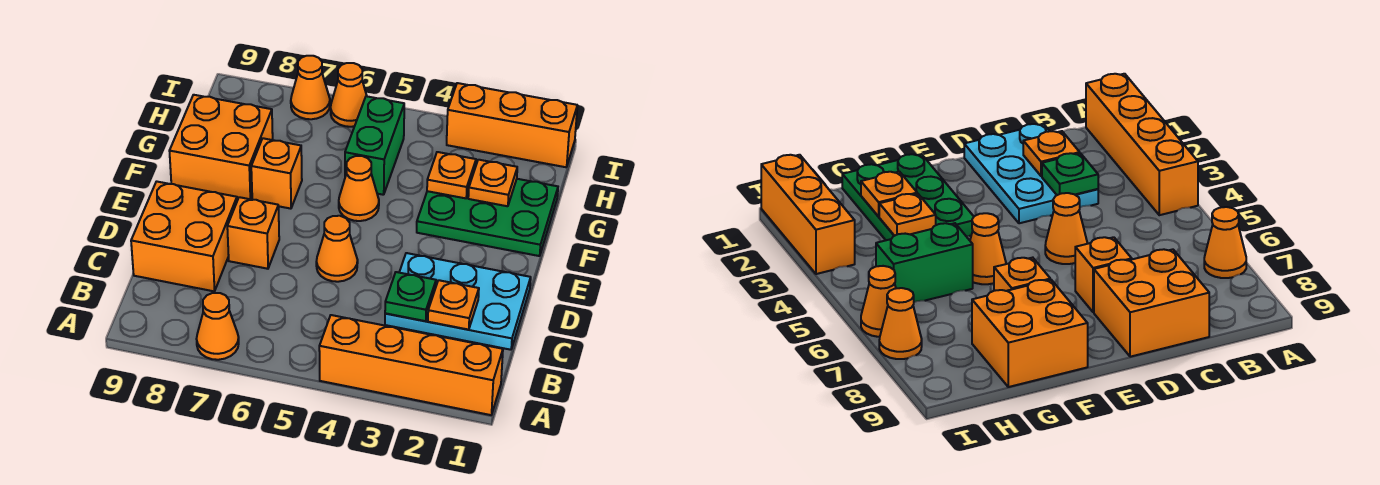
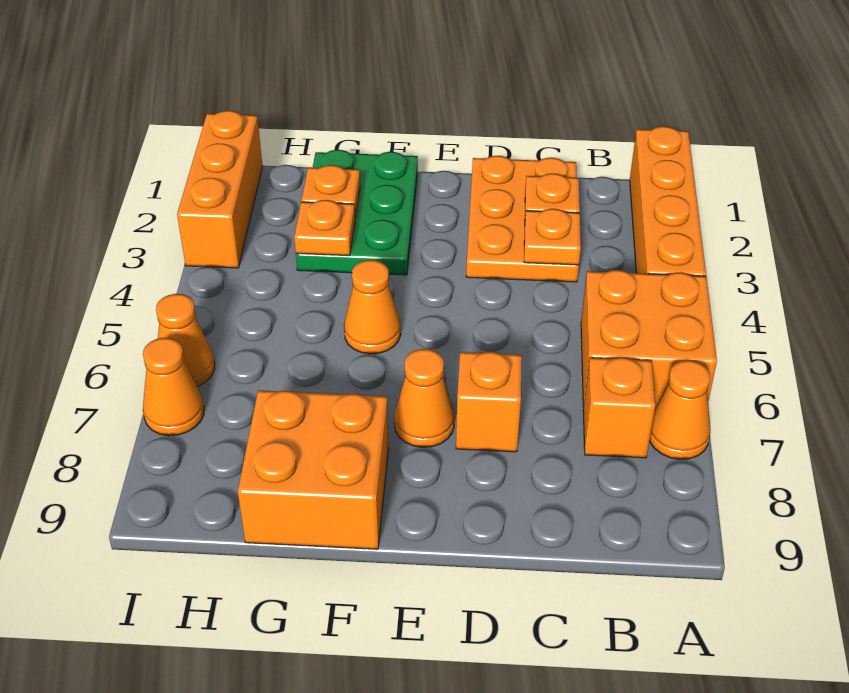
cyan plate C1:D3 level 1 -> orange plate C1:D3 level 1
green plate C3 level 2 -> orange plate C3 level 2
orange brick C8:D9 level 1 -> orange brick A5:B6 level 1
orange cone D5 level 1 -> orange cone E7 level 1
orange brick F7 level 1 -> orange brick B7 level 1
green brick G5:H5 level 1 -> none

